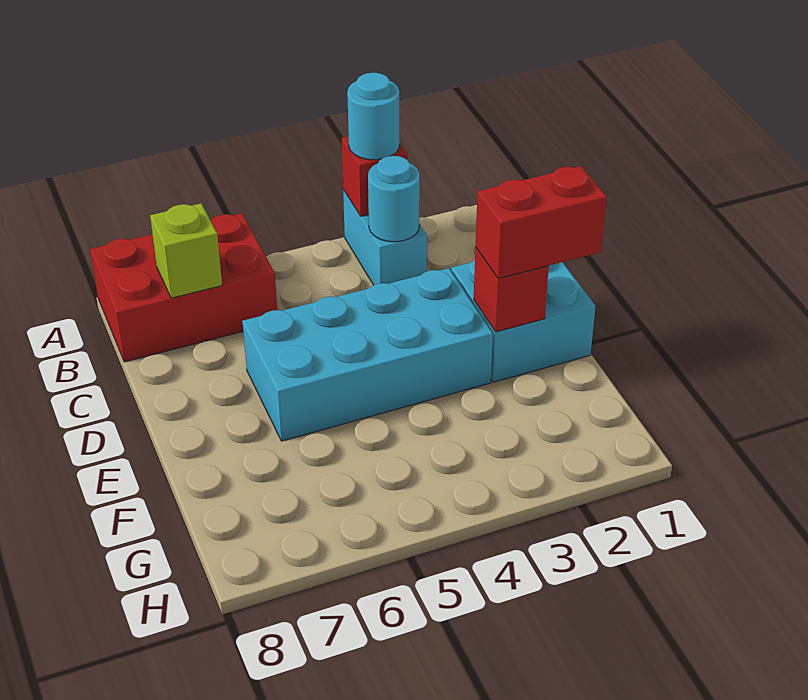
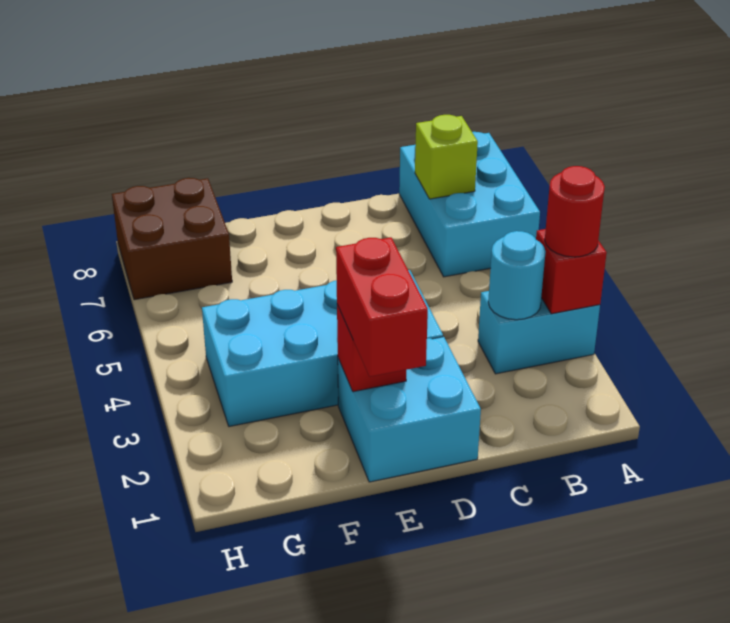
cyan round brick A3 level 3 -> red round brick A3 level 3
red brick A6:B8 level 1 -> cyan brick A6:B8 level 1
cyan brick D3:E6 level 1 -> cyan brick D3:G4 level 1
none -> brown brick G7:H8 level 1

